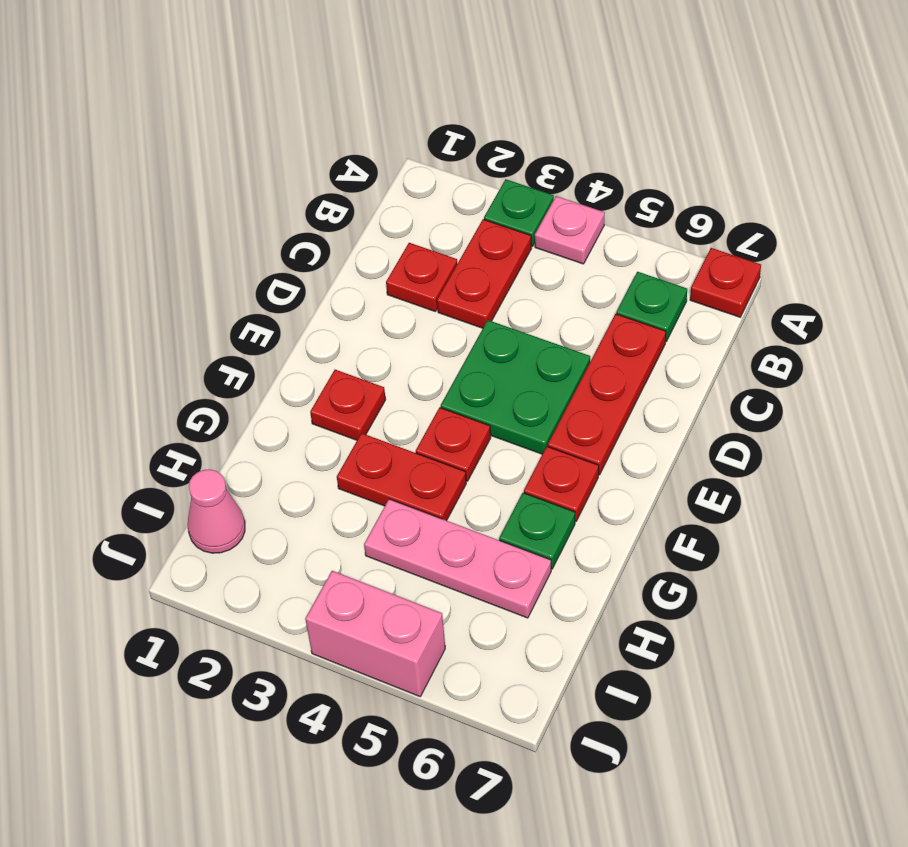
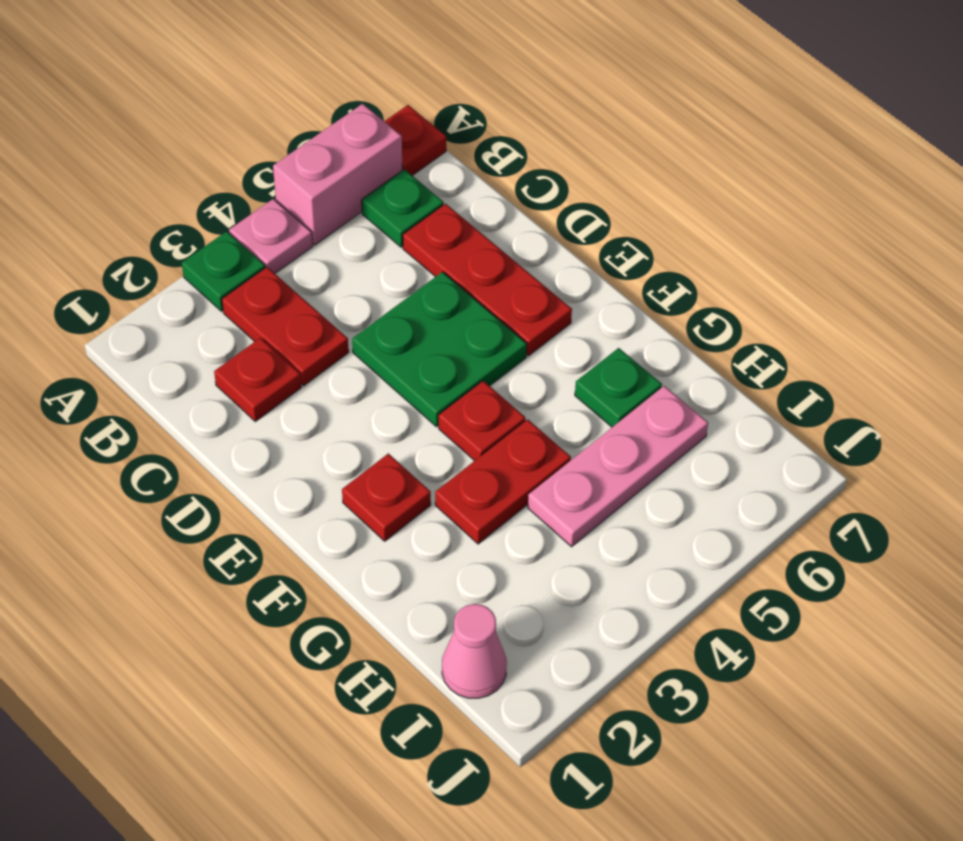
red plate F6 level 1 -> none
pink brick J4:J5 level 1 -> pink brick A5:A6 level 1

